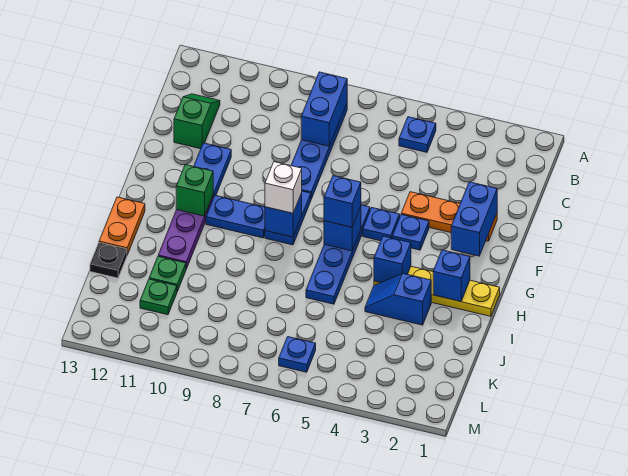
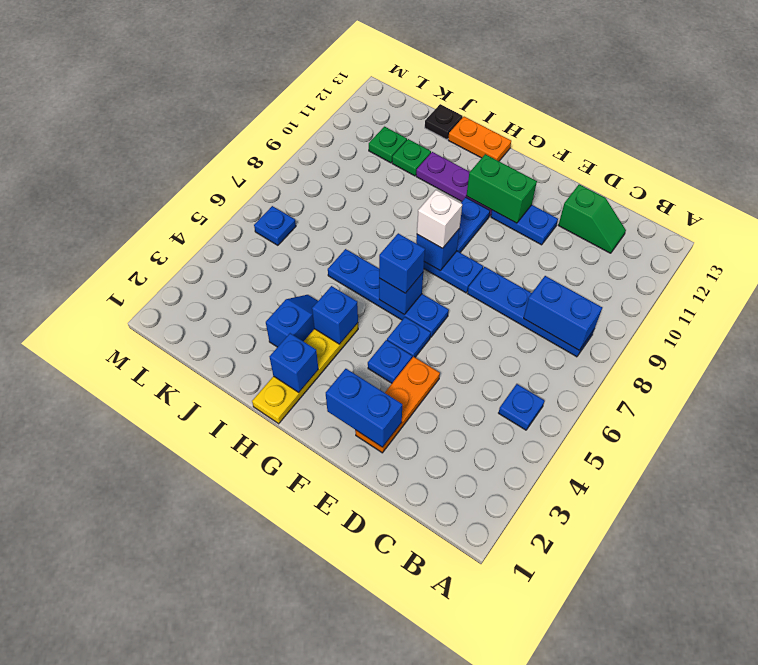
green brick G11 level 2 -> green brick F11:G11 level 2

